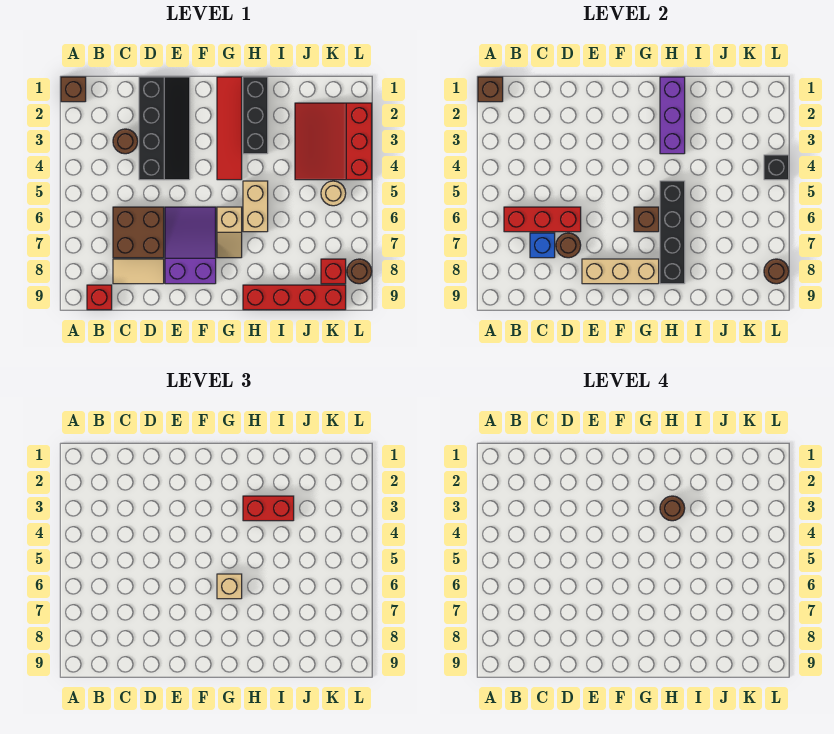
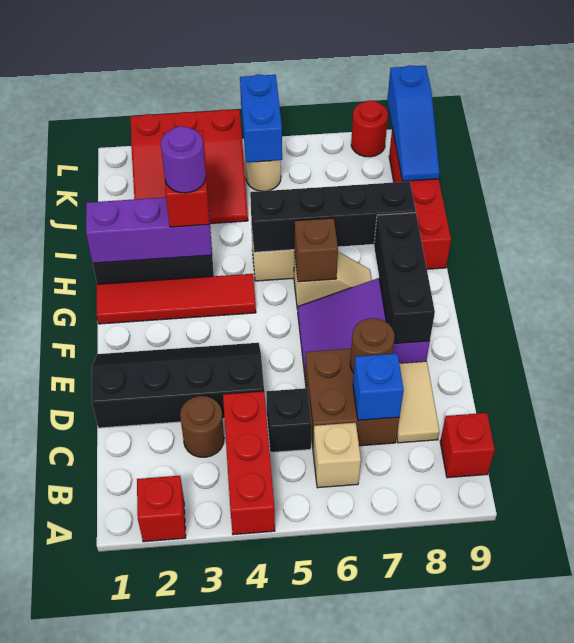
brown brick A1 level 1 -> none
brown brick A1 level 2 -> none
red brick B6:D6 level 2 -> red brick A4:C4 level 1
tan brick E8:G8 level 2 -> black brick E8:G8 level 2
tan brick G6 level 3 -> tan brick B6 level 1
brown round brick H3 level 4 -> purple round brick H3 level 4
none -> blue slope J9:L9 level 2 top L
none -> blue brick K5:L5 level 2
red brick K8 level 1 -> red brick A2 level 1
black brick L4 level 2 -> black brick C5 level 1
brown round brick L8 level 1 -> red round brick L8 level 1
brown round brick L8 level 2 -> none

